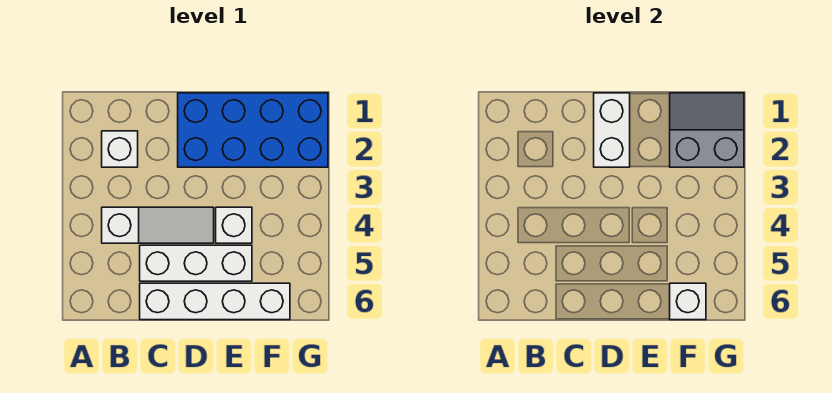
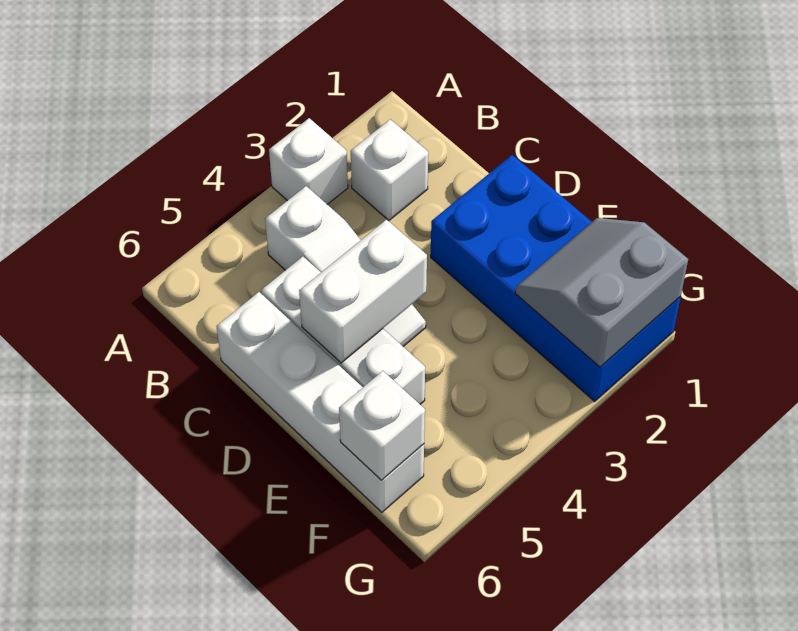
white brick D1:D2 level 2 -> white brick D4:D5 level 2
white brick E4 level 1 -> white brick A3 level 1
grey slope F1:G2 level 2 top 2 -> grey slope F1:G2 level 2 top G

